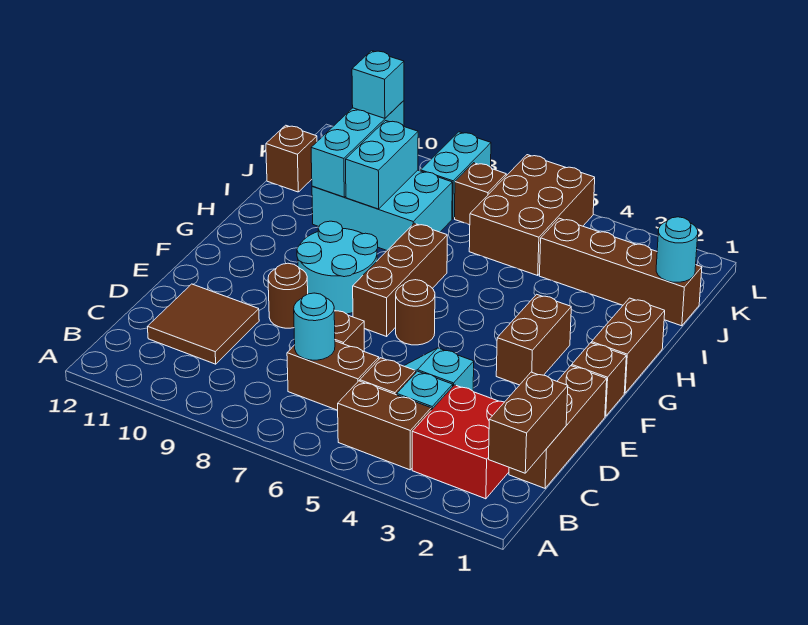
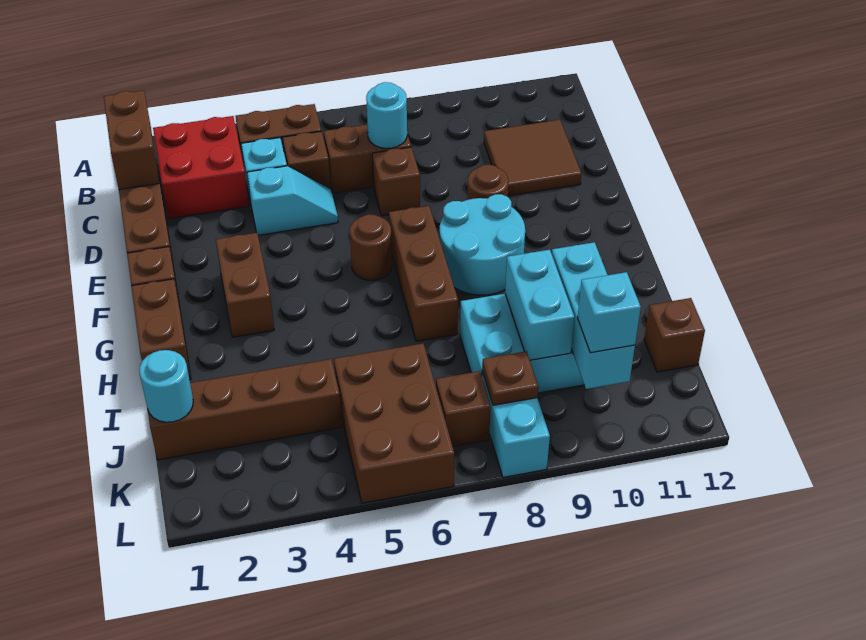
none -> brown plate K8 level 2

